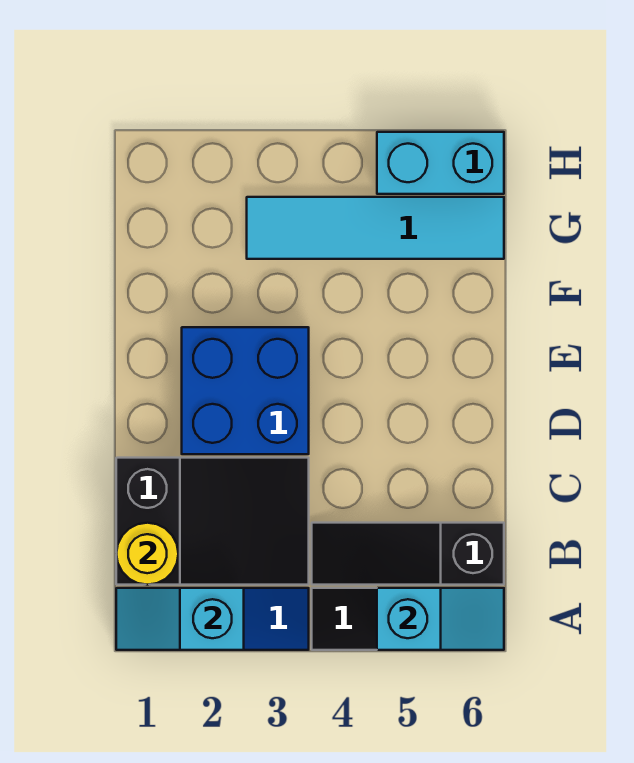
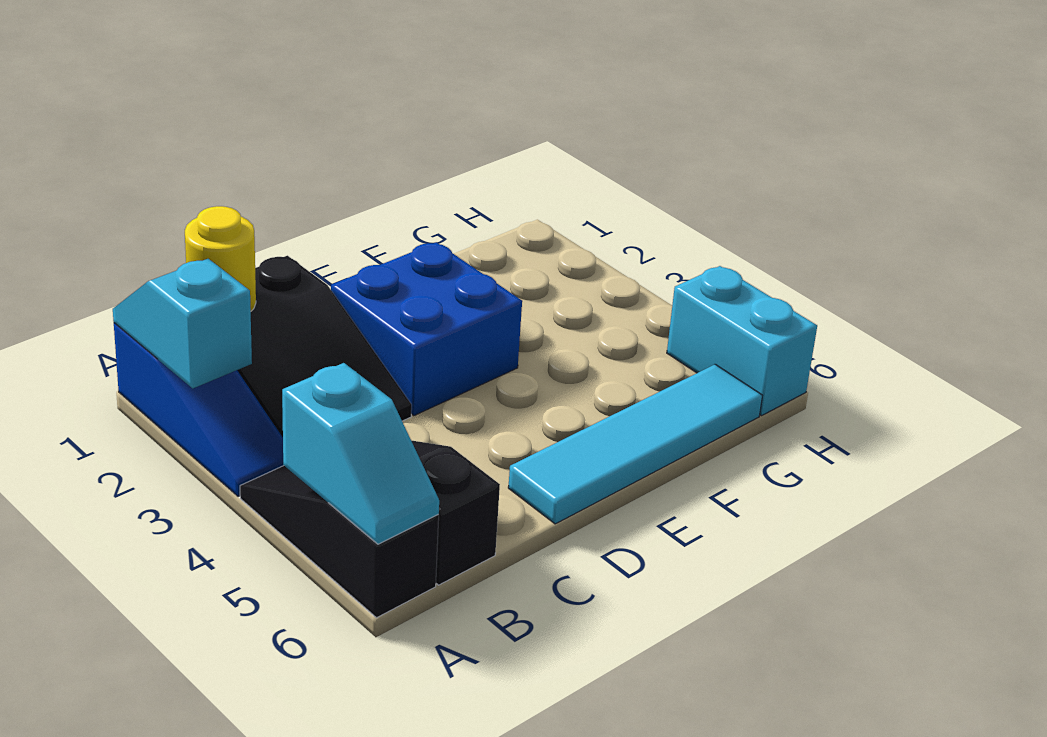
cyan tile G3:G6 level 1 -> cyan tile D6:G6 level 1

